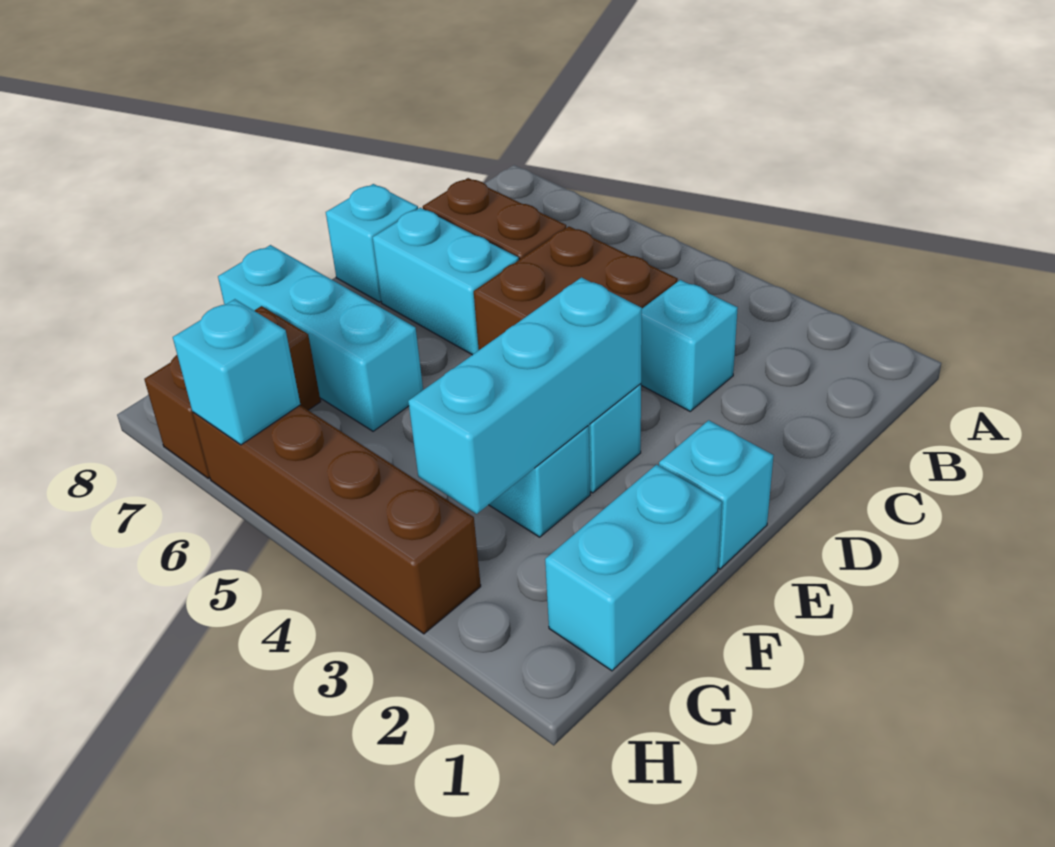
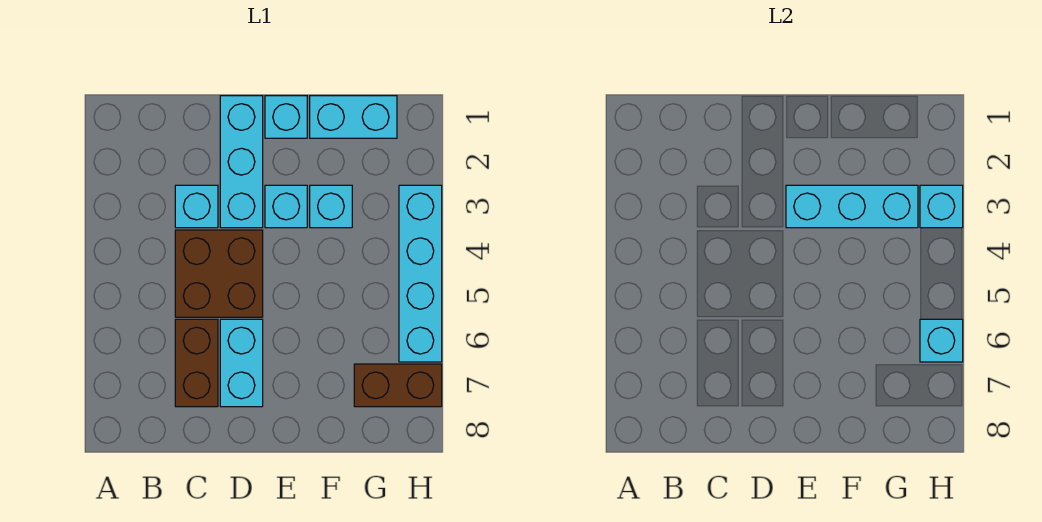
cyan brick D8 level 1 -> cyan brick H3 level 2
cyan brick F6:F8 level 1 -> cyan brick D1:D3 level 1
brown brick H3:H6 level 1 -> cyan brick H3:H6 level 1

